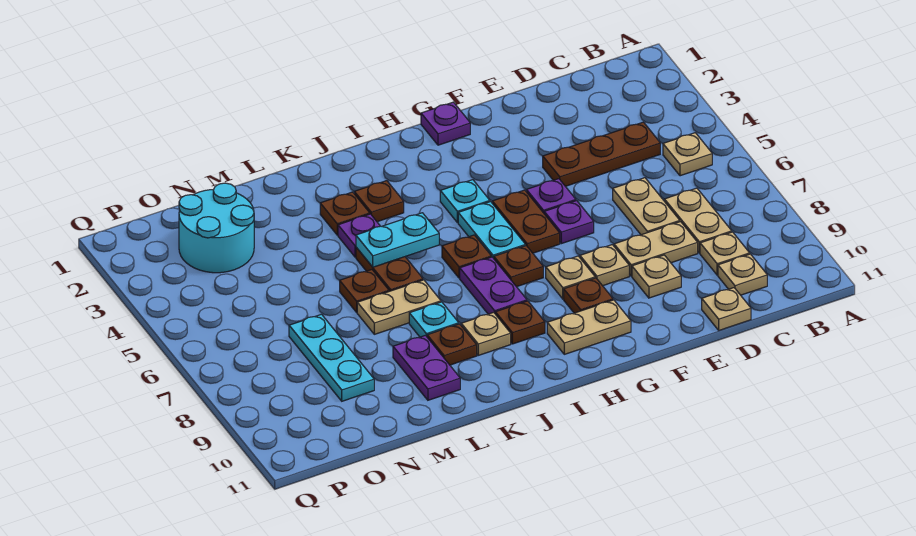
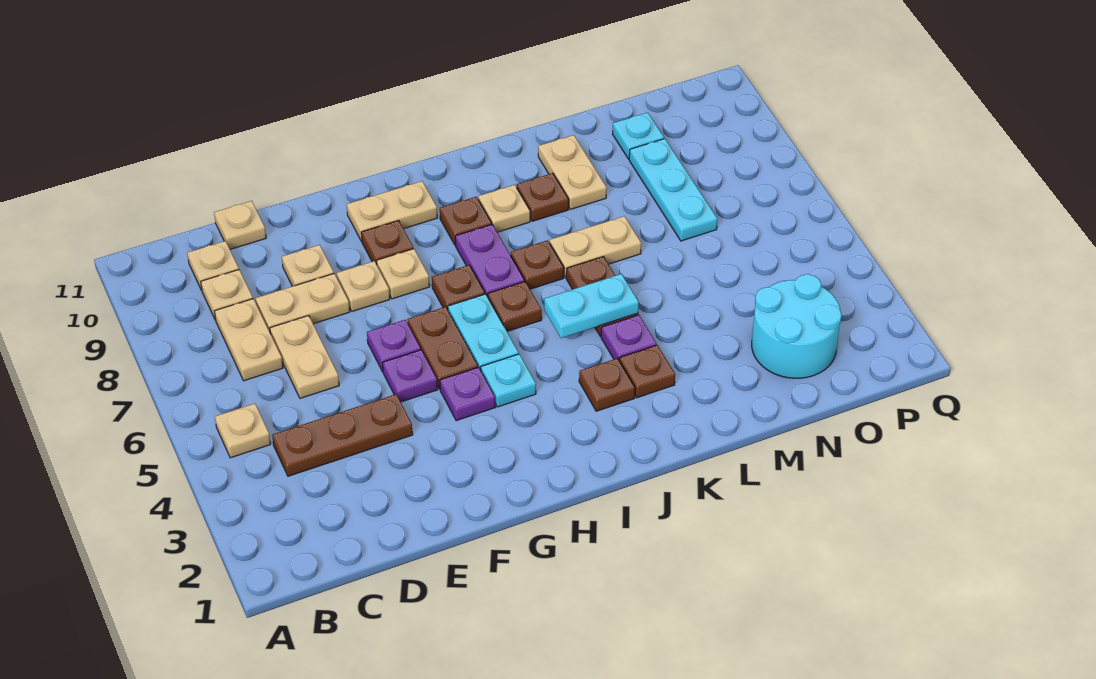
purple plate G1 level 1 -> purple plate G4 level 1
cyan plate K8 level 1 -> cyan plate N10 level 1
brown plate L6 level 1 -> brown plate J7 level 1
purple plate L9:L10 level 1 -> tan plate L9:L10 level 1

